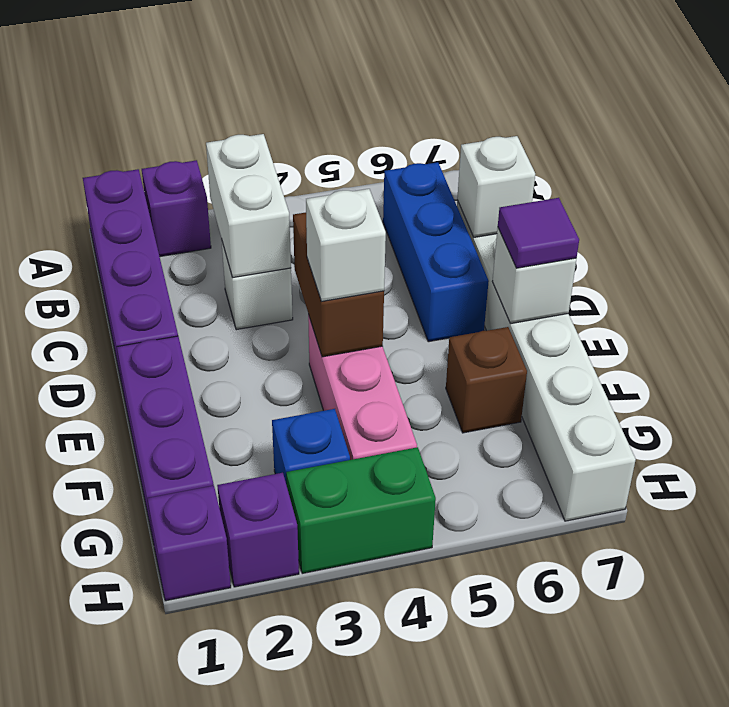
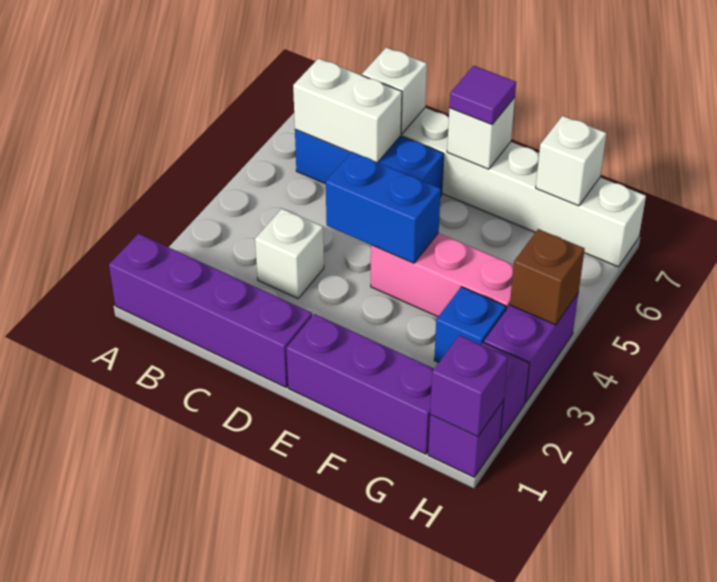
purple brick A2 level 1 -> purple brick H1 level 2
white brick B3:C3 level 2 -> white brick B6:C6 level 2
brown brick D4:E4 level 2 -> blue brick D4:E4 level 2
white brick E4 level 3 -> white brick G7 level 2
brown brick F6 level 1 -> brown brick H4 level 2
green brick H3:H4 level 1 -> purple brick H3:H4 level 1

